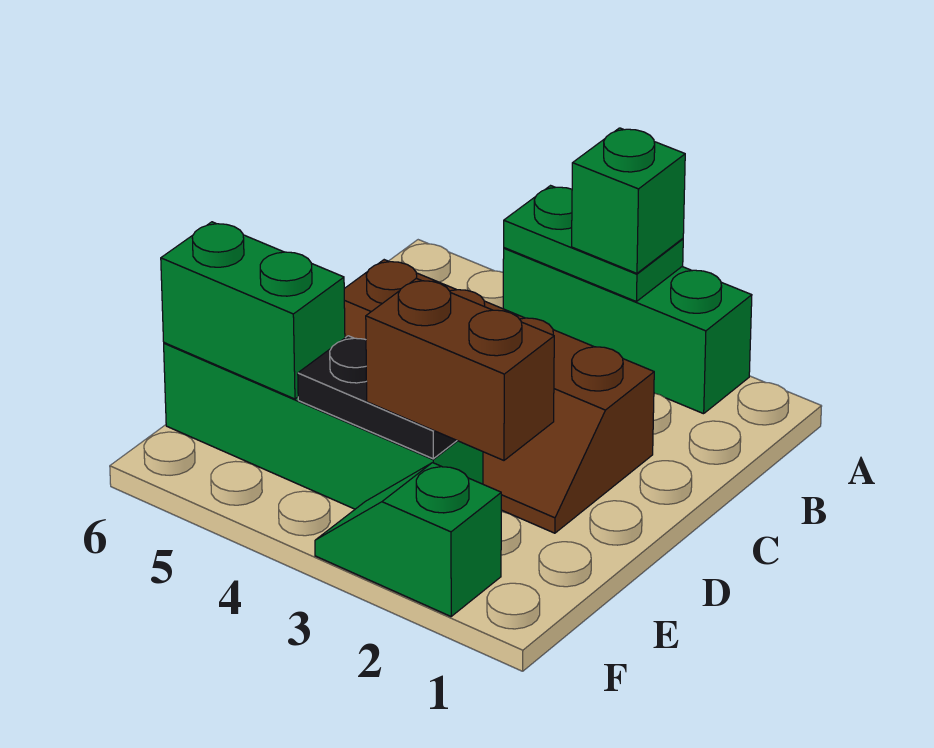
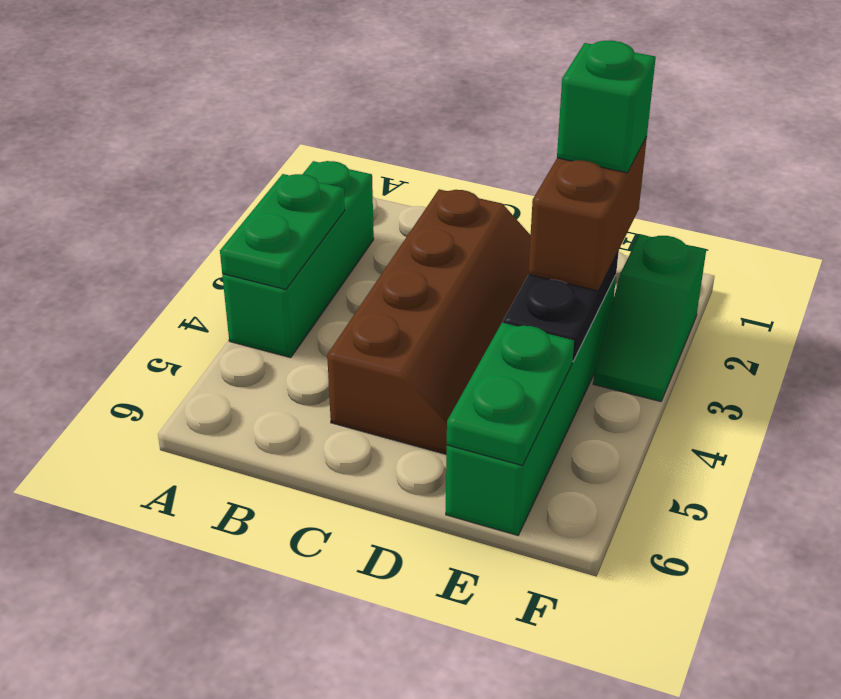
green brick A3 level 3 -> green brick E2 level 4
green brick E5:E6 level 2 -> green plate E5:E6 level 2

